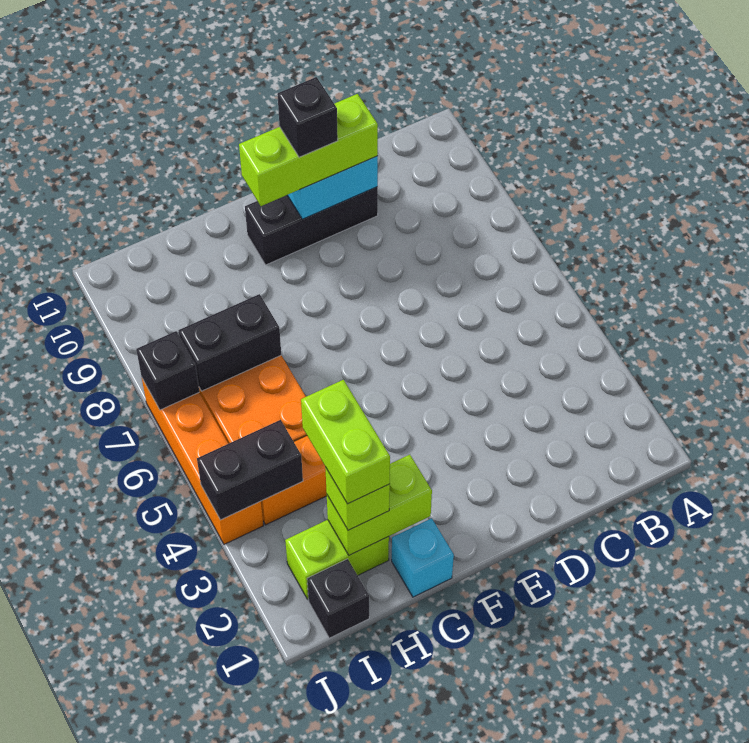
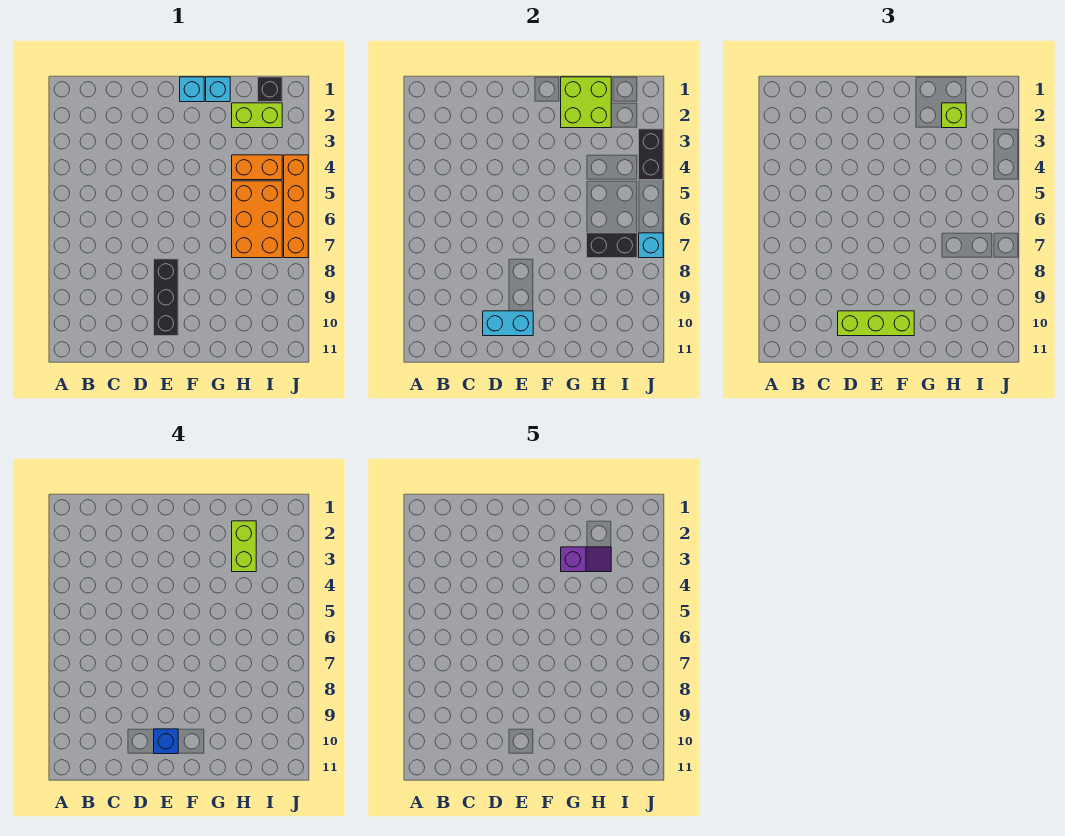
black brick D10:F10 level 1 -> black brick E8:E10 level 1
black brick E10 level 4 -> blue brick E10 level 4
none -> cyan brick F1 level 1
lime brick G2:H2 level 2 -> lime brick G1:H2 level 2
none -> purple slope G3:H3 level 5 top G
black brick I4:J4 level 2 -> black brick J3:J4 level 2
black brick J7 level 2 -> cyan brick J7 level 2

